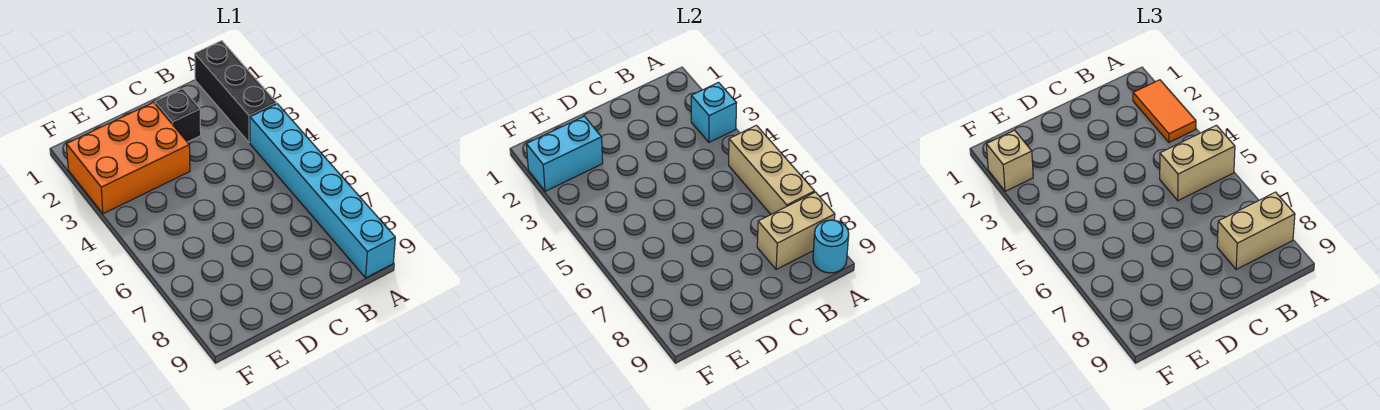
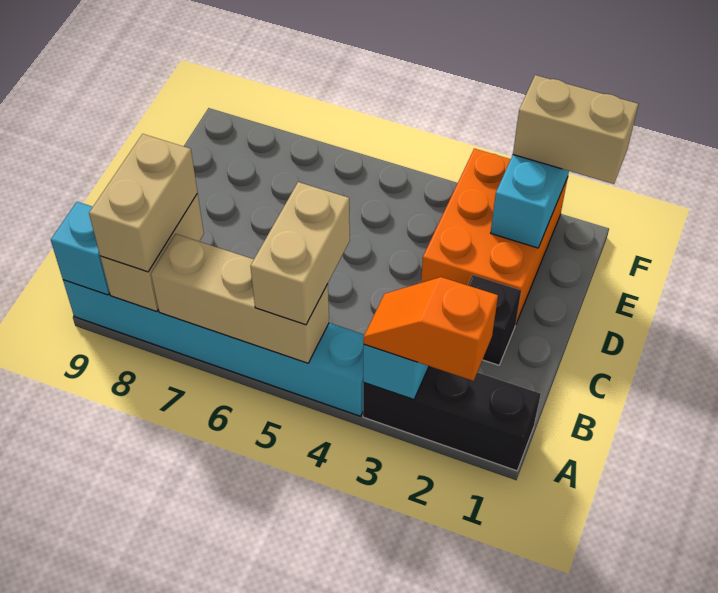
orange tile A2:A3 level 3 -> orange slope A2:A3 level 3 top 2
cyan round brick A9 level 2 -> cyan brick A9 level 2
tan brick F2 level 3 -> tan brick F1:F2 level 3

